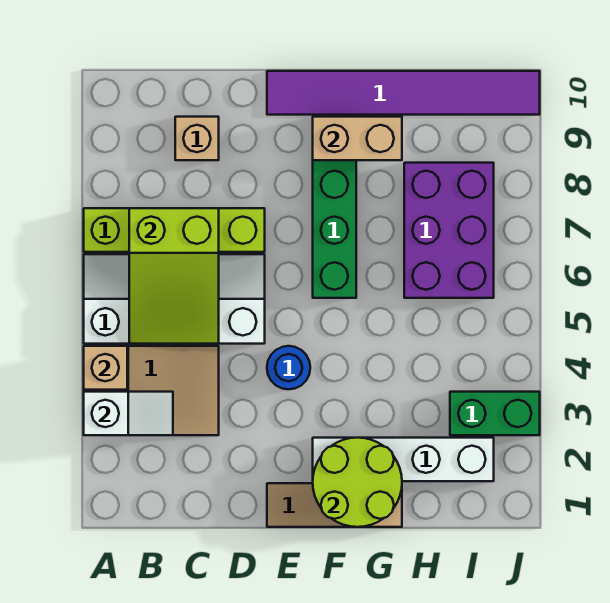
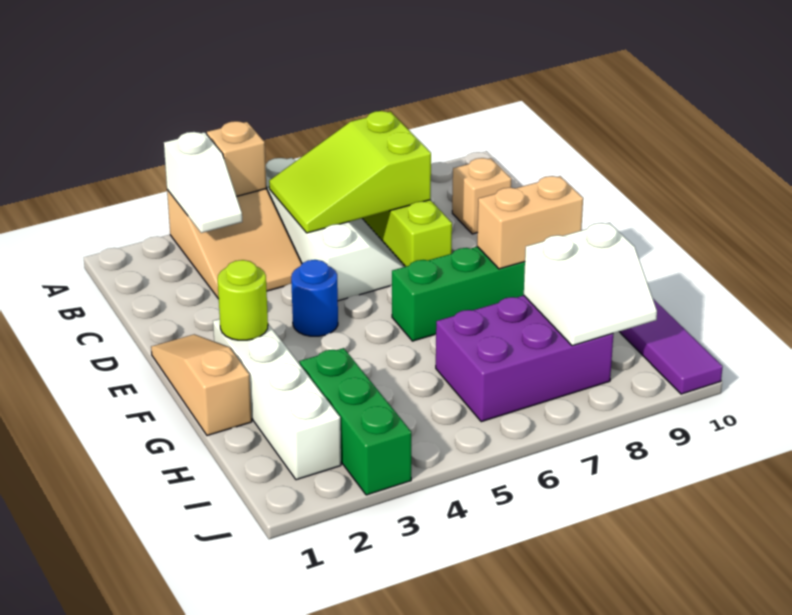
lime round brick F1:G2 level 2 -> lime round brick F2 level 2
tan brick F9:G9 level 2 -> tan brick F8:F9 level 2
none -> white slope H8:I9 level 2 top H
green brick I3:J3 level 1 -> green brick H3:J3 level 1

